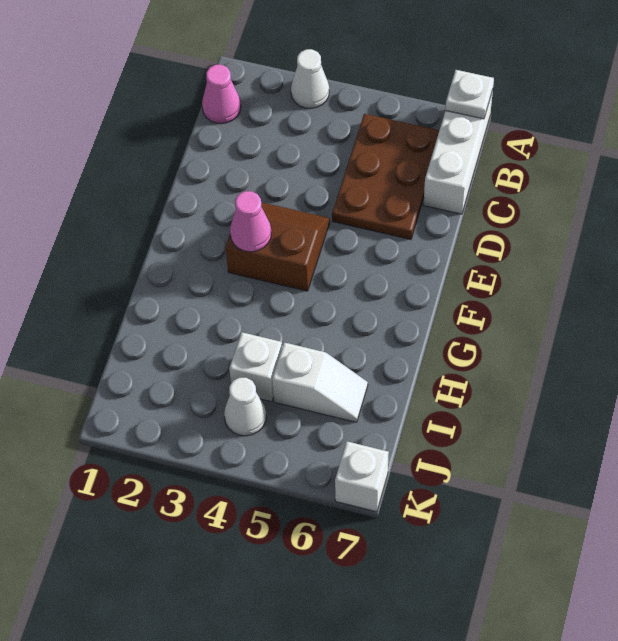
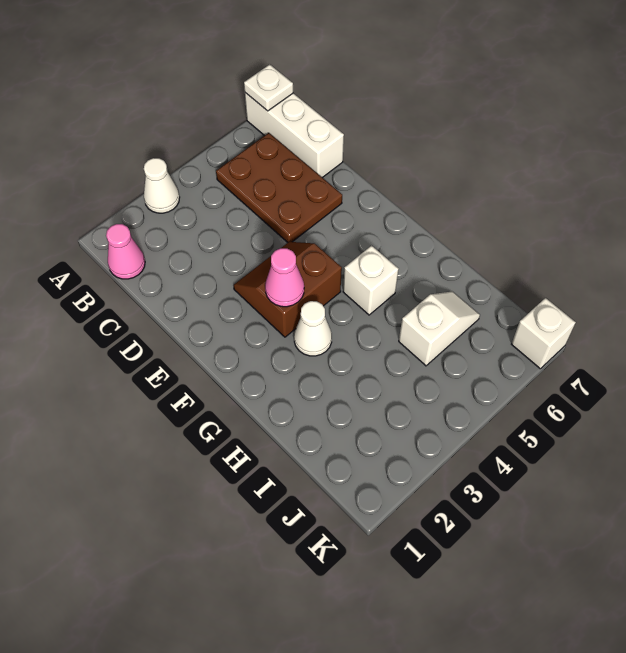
white brick I4 level 1 -> white brick G5 level 1
white cone J4 level 1 -> white cone G3 level 1

